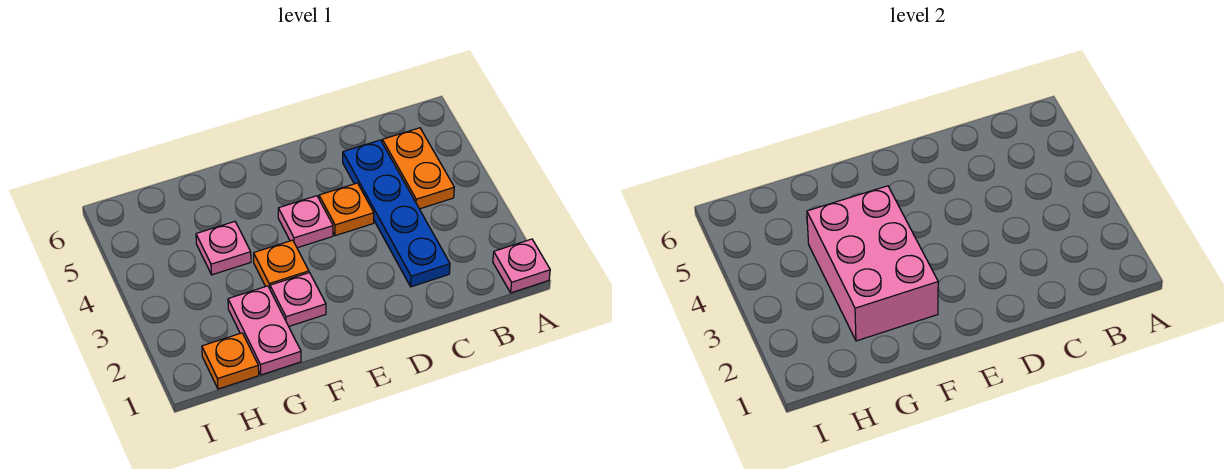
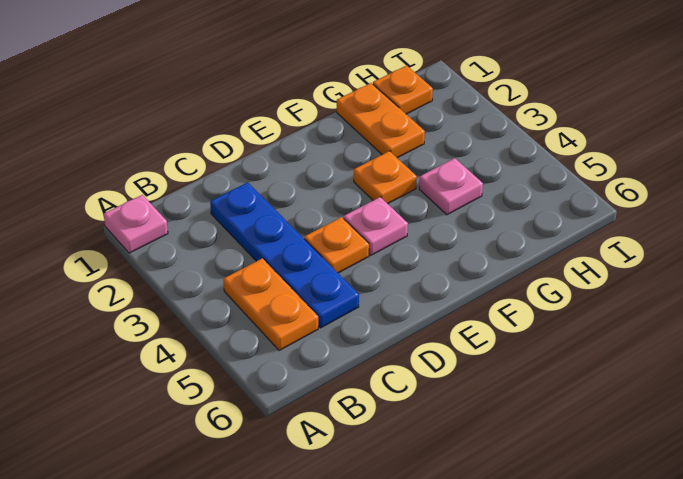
pink plate F2 level 1 -> none
pink brick F2:G4 level 2 -> none
pink plate G1:G2 level 1 -> orange plate G1:G2 level 1

